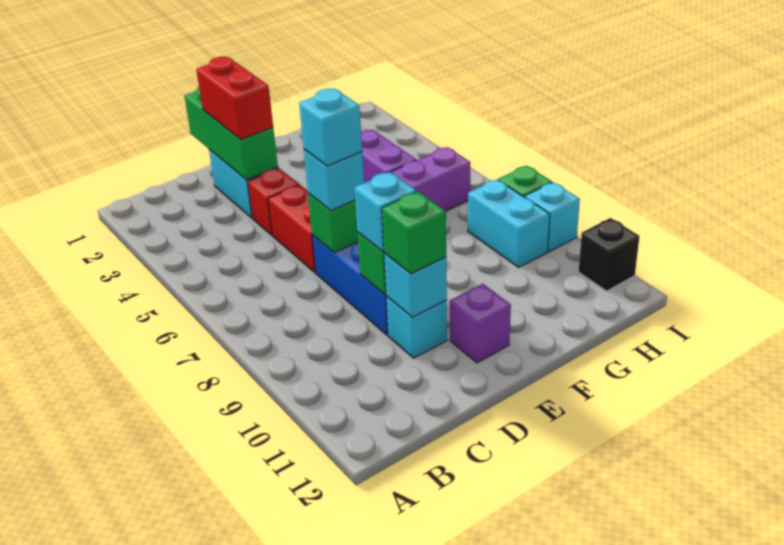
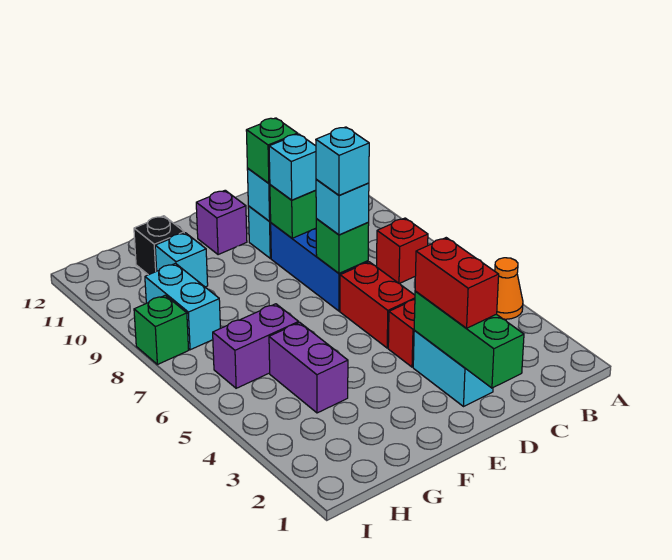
none -> orange cone A4 level 1
none -> red brick B7 level 1
cyan brick I9 level 1 -> cyan brick G10 level 1
black brick I11 level 1 -> black brick G11 level 1

